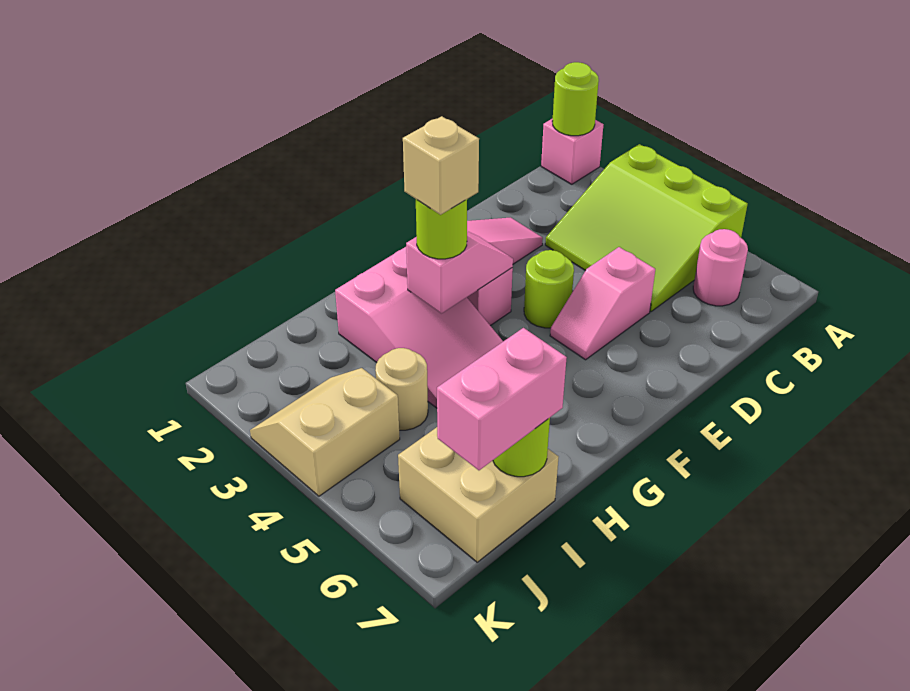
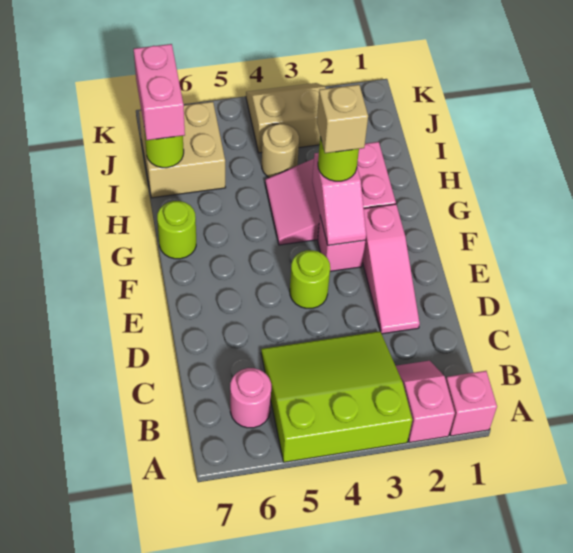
lime round brick A1 level 2 -> lime round brick G7 level 1
pink slope D5:E5 level 1 top D -> pink slope A2:B2 level 1 top A
tan slope J3:K4 level 1 top 4 -> tan slope J3:K4 level 1 top J

